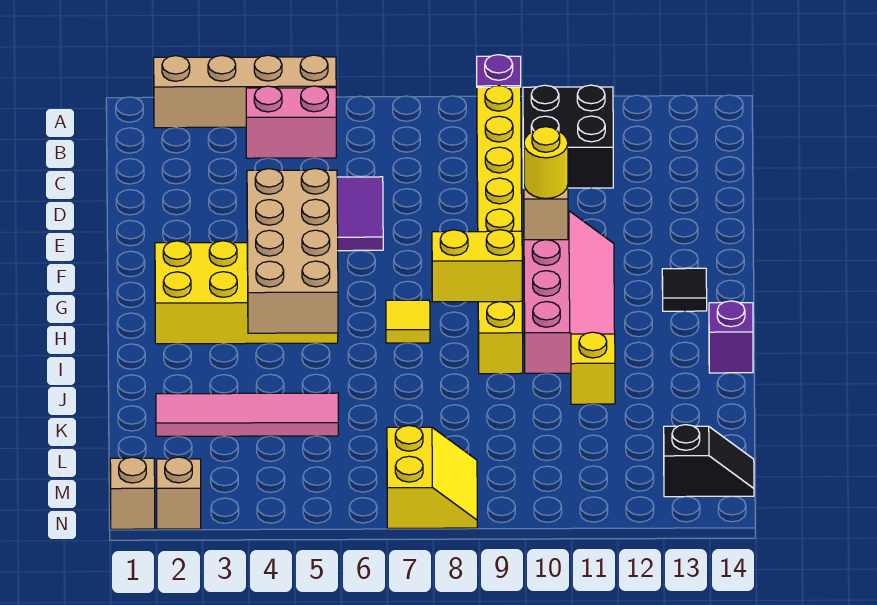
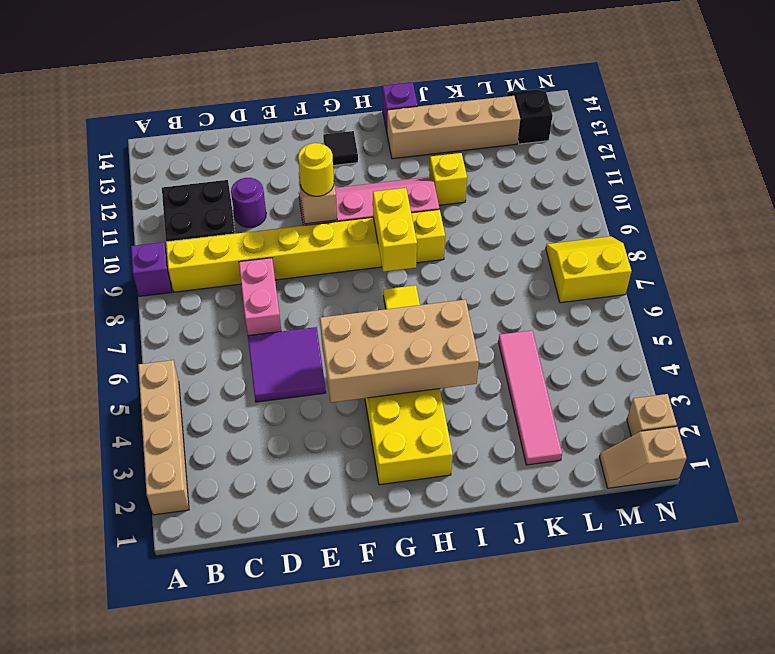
pink brick B4:B5 level 1 -> pink brick D7:D8 level 1
none -> purple round brick D11 level 1
none -> tan brick I13:L13 level 1

